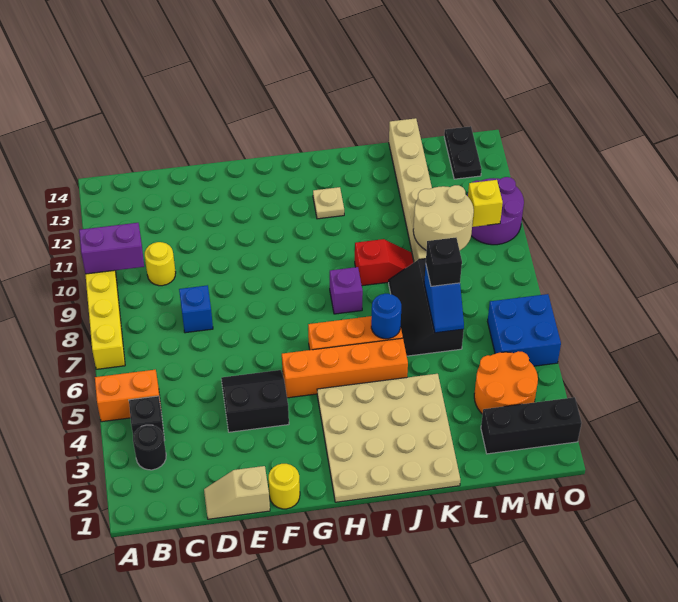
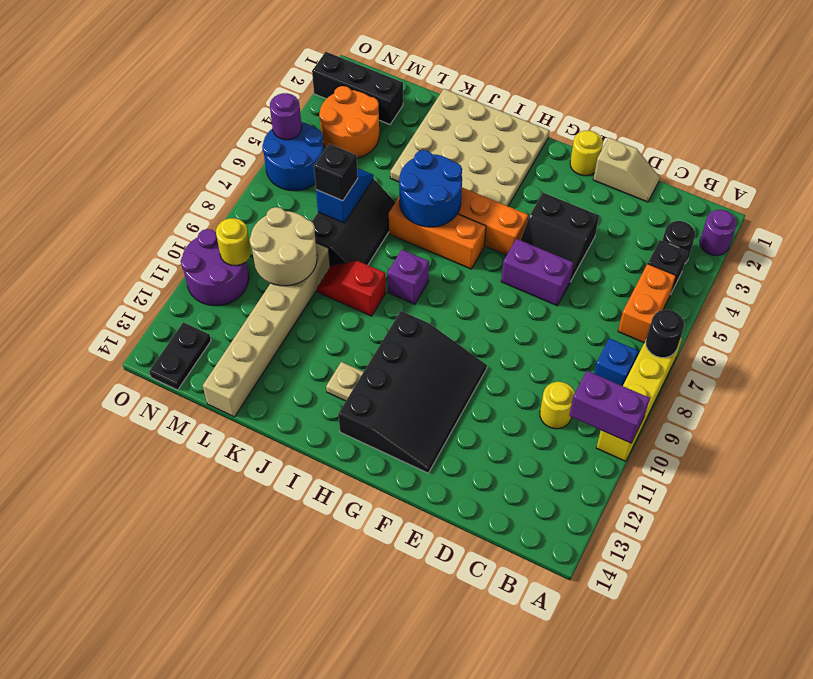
none -> purple round brick A2 level 1
orange brick A5:B5 level 1 -> orange brick B5:B6 level 1
none -> black round brick A7 level 2
blue brick D8 level 1 -> blue brick B8 level 1
none -> purple brick E6:F6 level 1
none -> black slope F10:H13 level 1 top H
blue round brick J6 level 2 -> blue round brick I5:J6 level 2
blue brick N5:O6 level 1 -> blue round brick N5:O6 level 1
yellow brick N10 level 2 -> yellow round brick N10 level 2
none -> purple round brick O5 level 2

